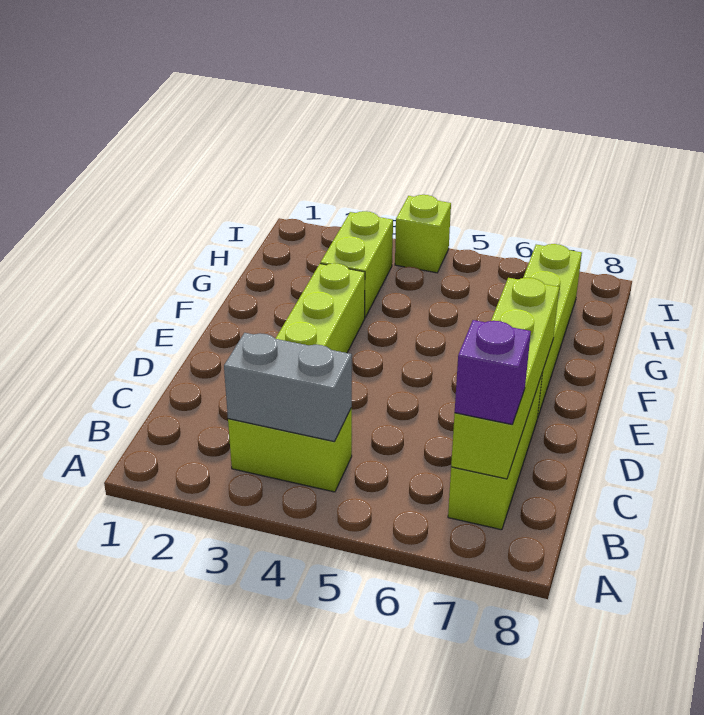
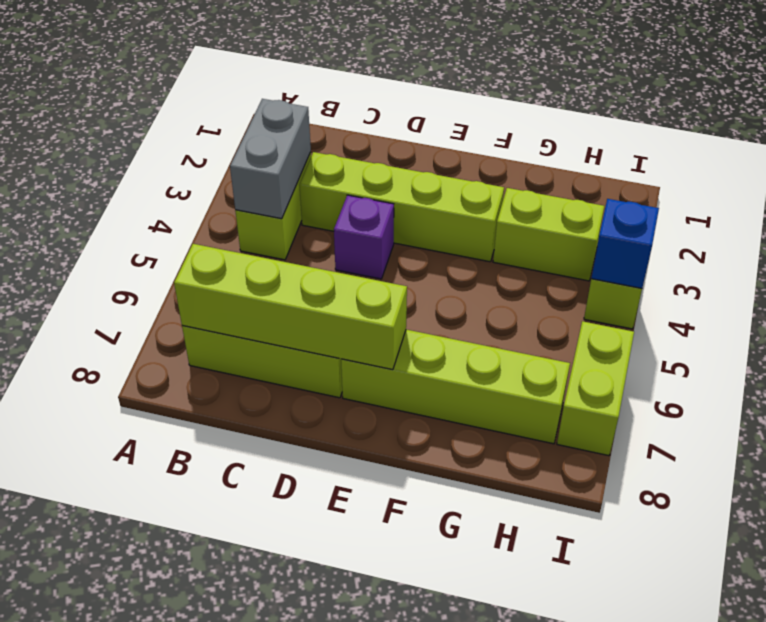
purple brick B7 level 3 -> purple brick D4 level 1
none -> blue brick I4 level 2
none -> lime brick I6:I7 level 1

